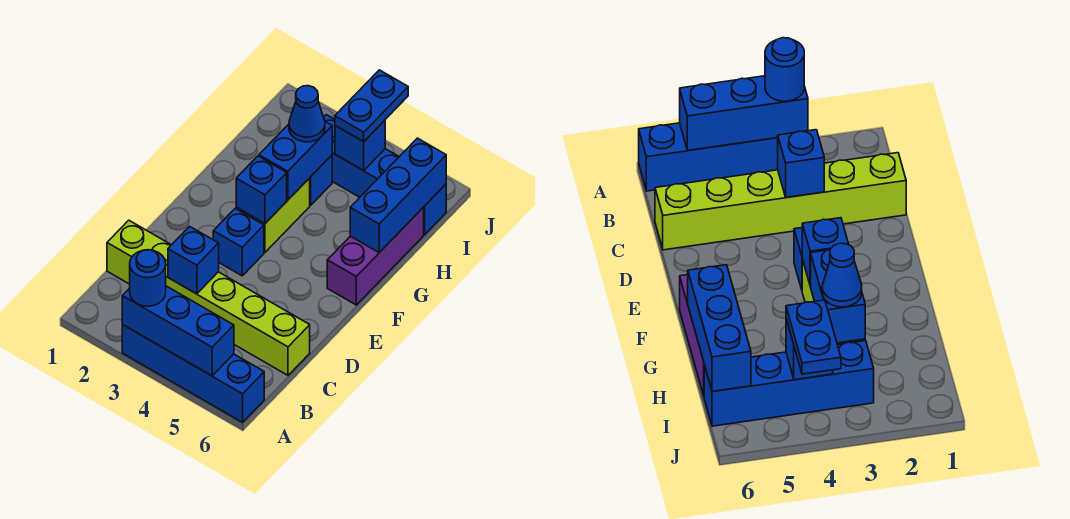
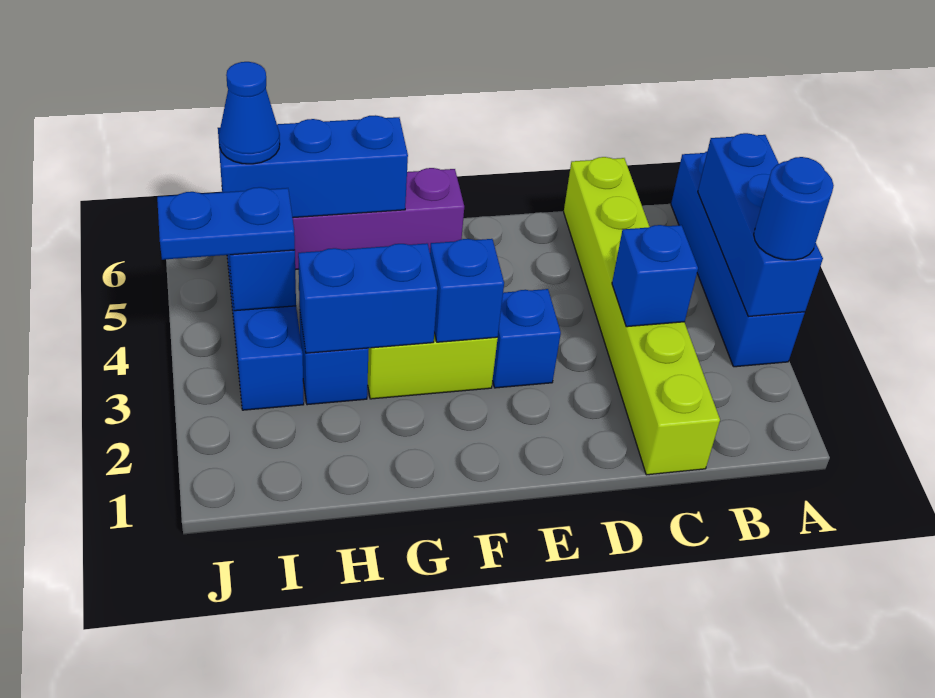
blue cone H3 level 3 -> blue cone I6 level 3

